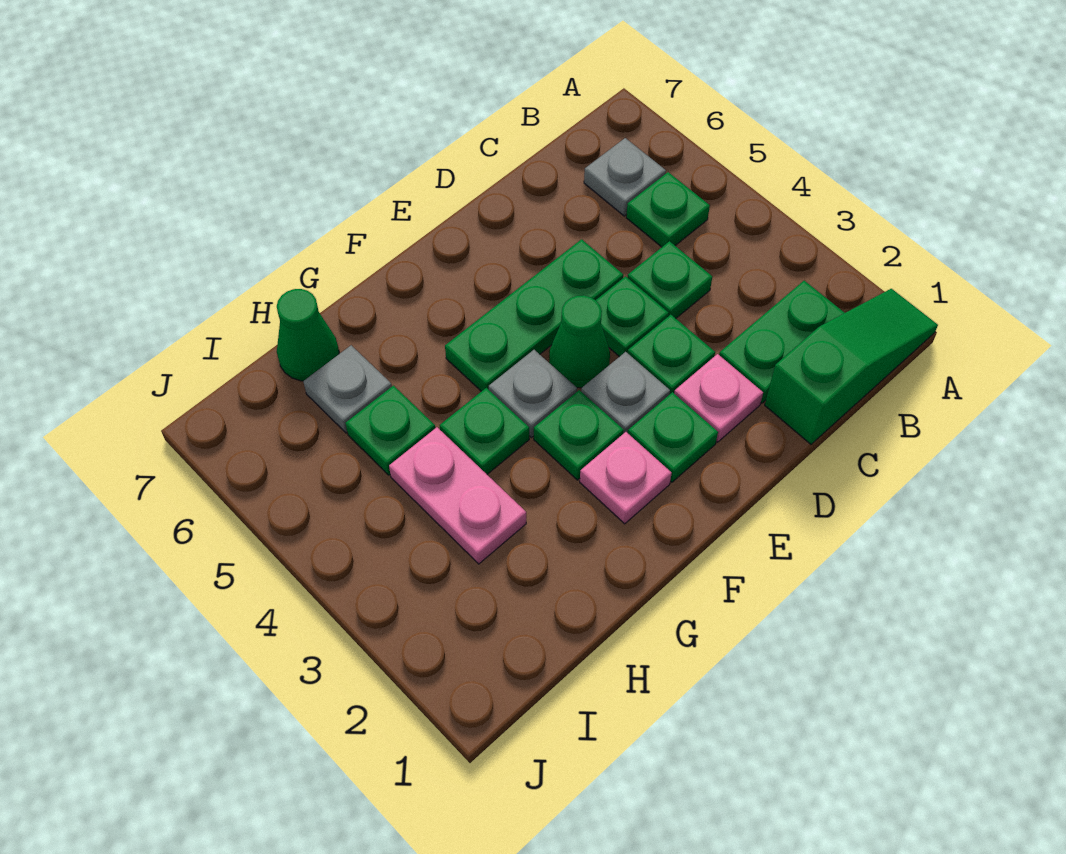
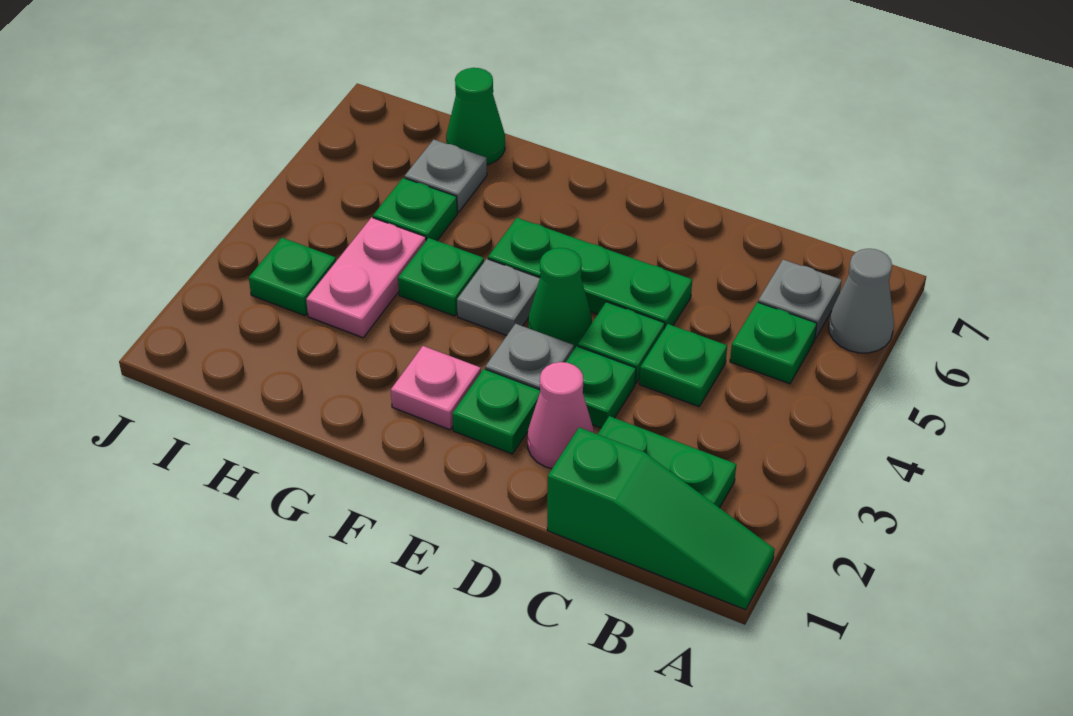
none -> grey cone A6 level 1
pink plate D2 level 1 -> pink cone D2 level 1
green plate F3 level 1 -> green plate I3 level 1

